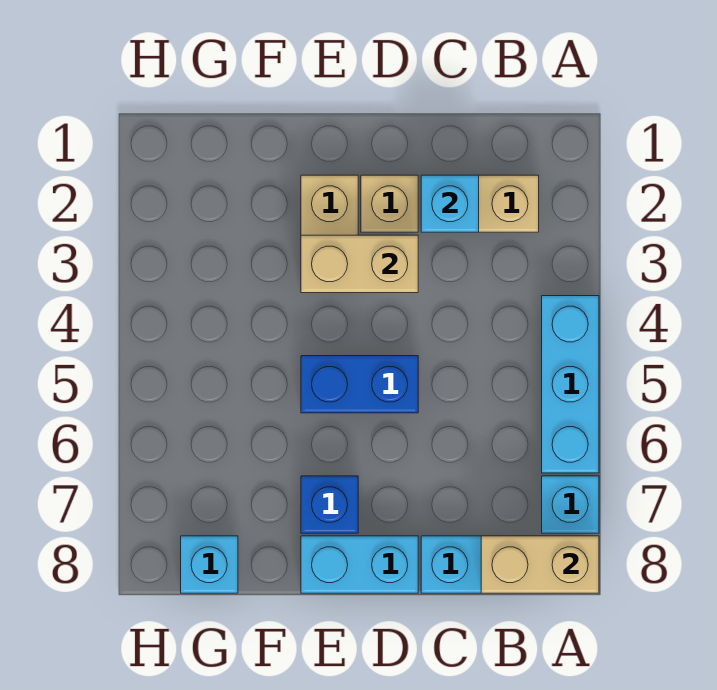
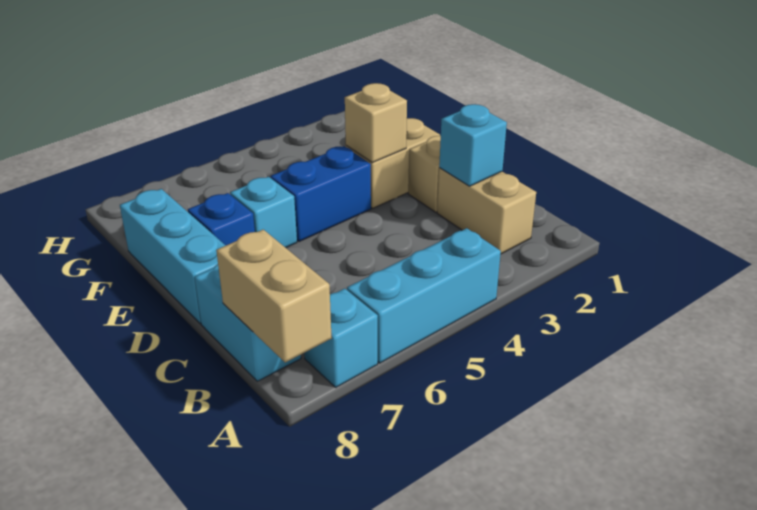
tan brick D3:E3 level 2 -> tan brick E3 level 2
blue brick D5:E5 level 1 -> blue brick E4:E5 level 1
cyan brick D8:E8 level 1 -> cyan brick D8:F8 level 1
cyan brick G8 level 1 -> cyan brick E6 level 1

